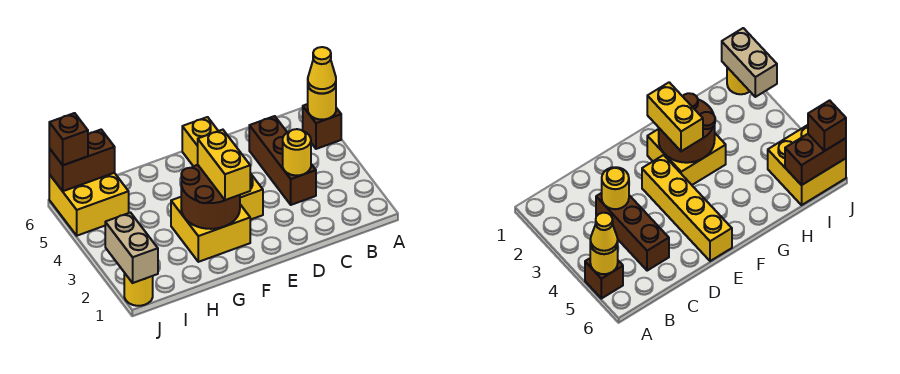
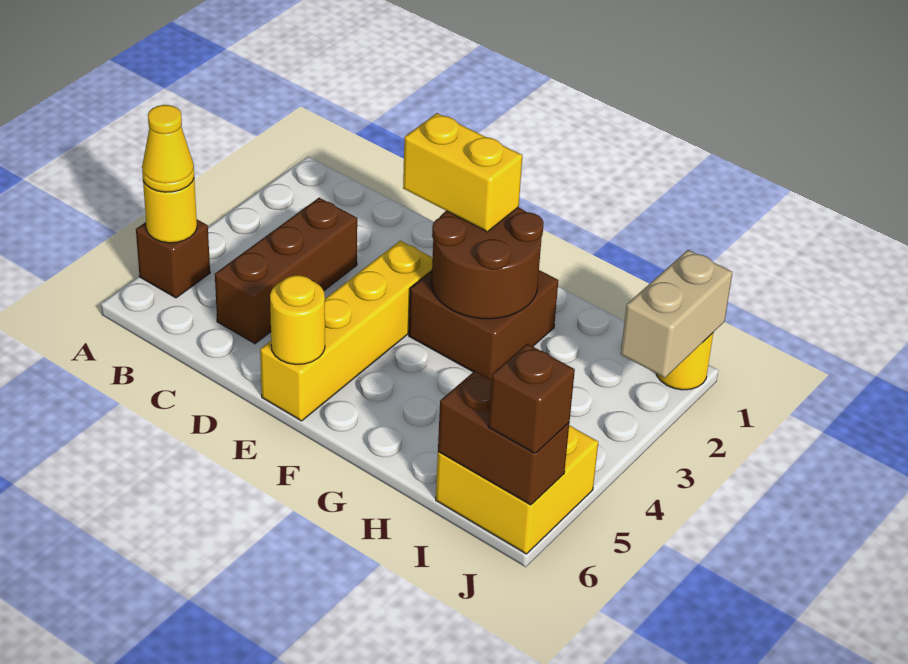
yellow round brick C3 level 2 -> yellow round brick E6 level 2
yellow brick F2:G3 level 1 -> brown brick F2:G3 level 1
yellow brick F2:F3 level 3 -> yellow brick E2:F2 level 3

